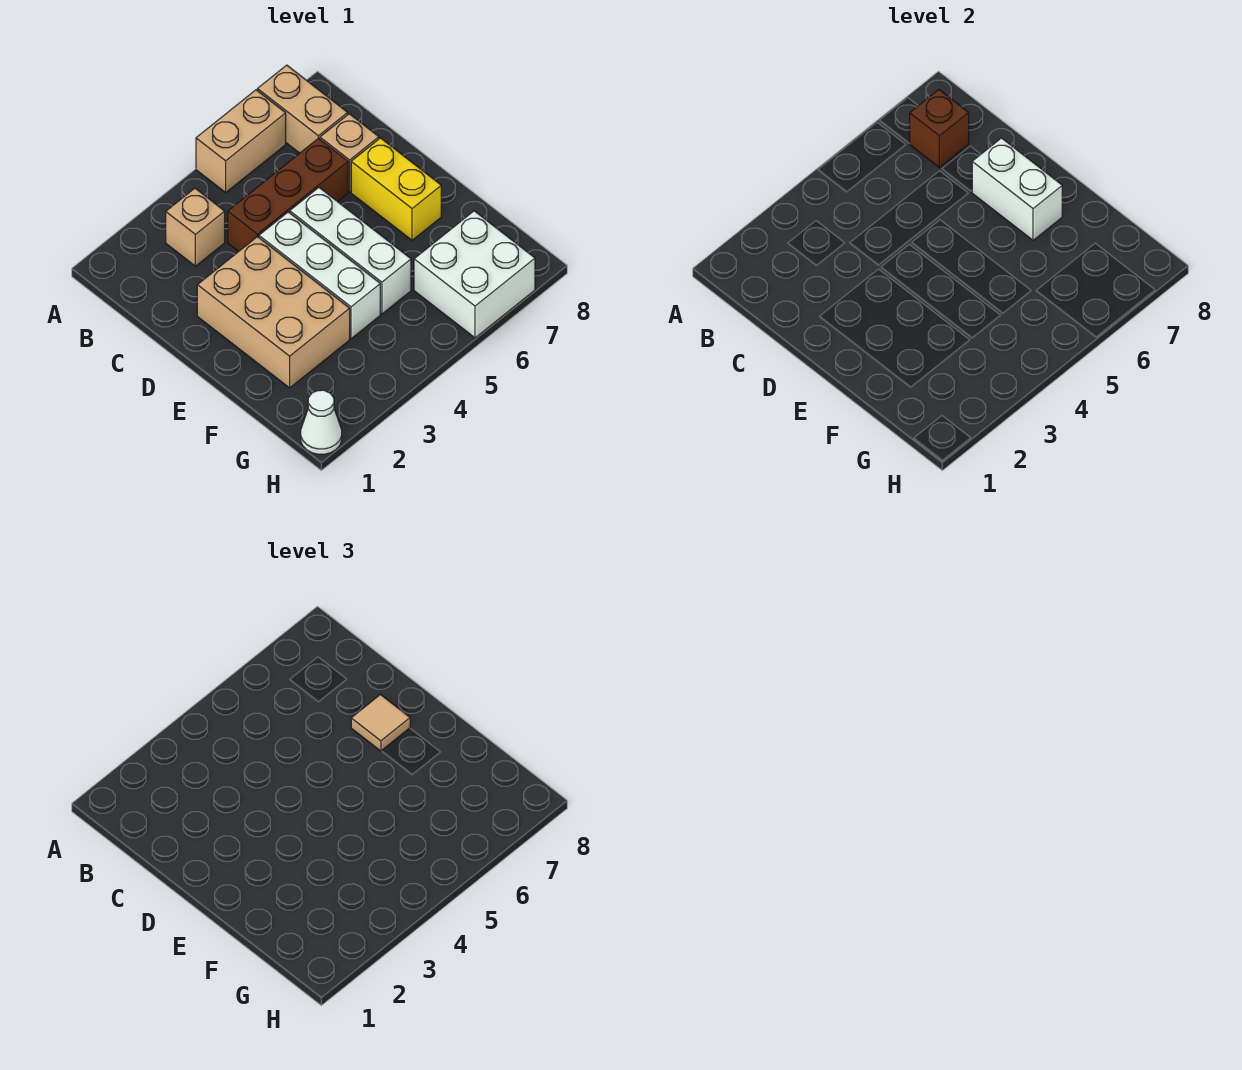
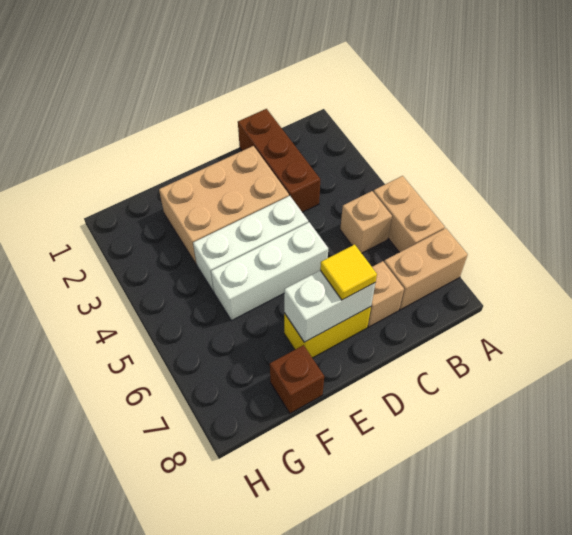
tan brick B3 level 1 -> tan brick B5 level 1
brown brick B7 level 2 -> brown brick F8 level 1
brown brick C4:C6 level 1 -> brown brick C1:C3 level 1
tan tile D7 level 3 -> yellow tile D7 level 3
white brick G6:H7 level 1 -> none
white cone H1 level 1 -> none

